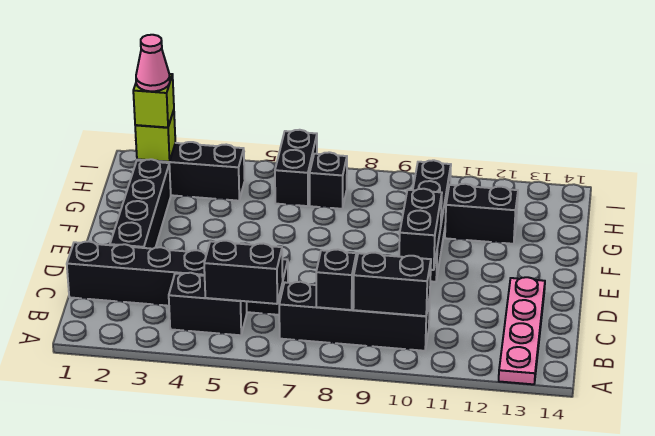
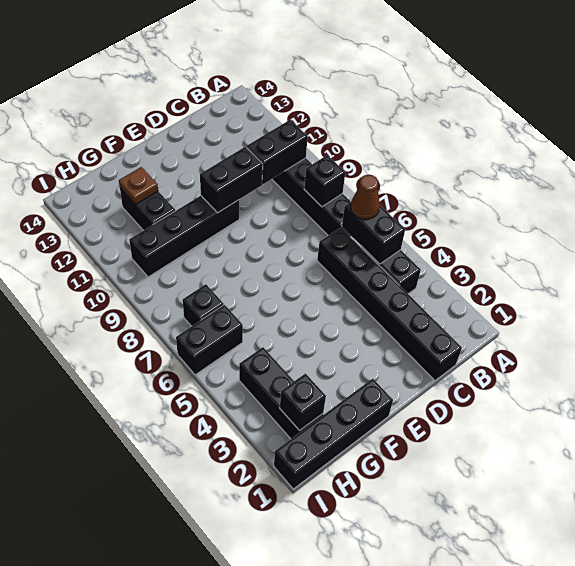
pink plate A13:D13 level 1 -> none
none -> brown cone B6 level 3
black brick B9:B10 level 2 -> black brick B10:C10 level 2
black brick D2:G2 level 1 -> black brick F1:I1 level 1
none -> brown plate G12 level 2
lime brick H2 level 2 -> black brick H2 level 2
lime brick H2 level 3 -> none
pink cone H2 level 4 -> none

